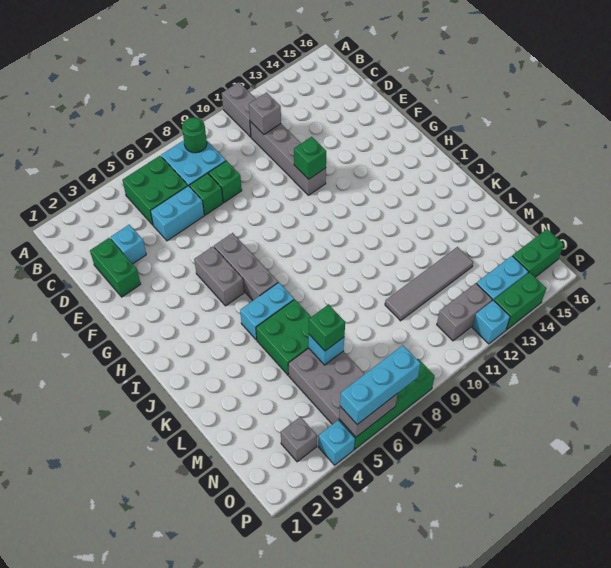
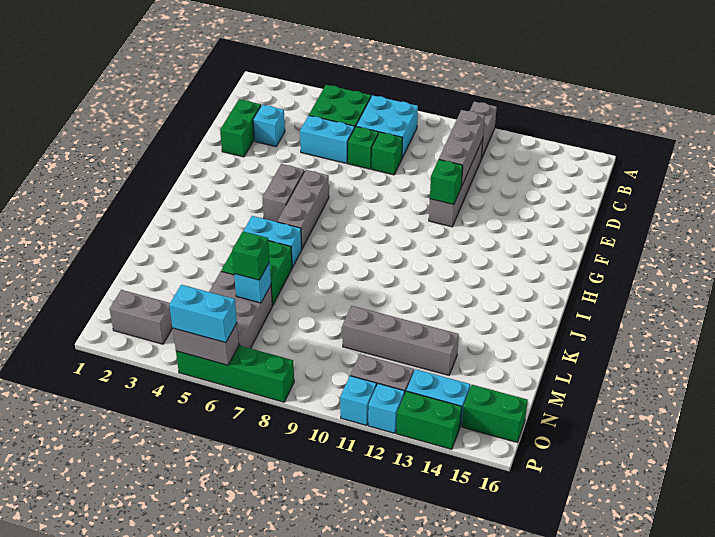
green round brick B8 level 2 -> none
grey brick C11 level 2 -> grey brick C11:E11 level 2
grey tile M10:M13 level 1 -> grey brick M10:M13 level 1
grey brick O3 level 1 -> grey brick O2:O3 level 1
cyan brick P4 level 1 -> cyan brick P11 level 1
cyan brick P5:P7 level 3 -> cyan brick P5:P6 level 3

